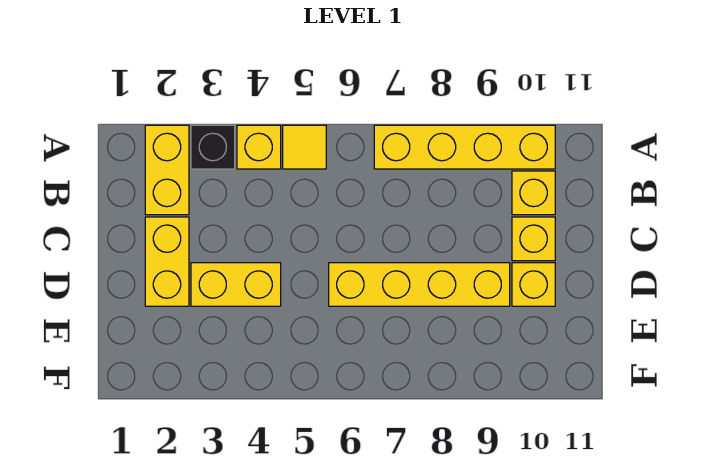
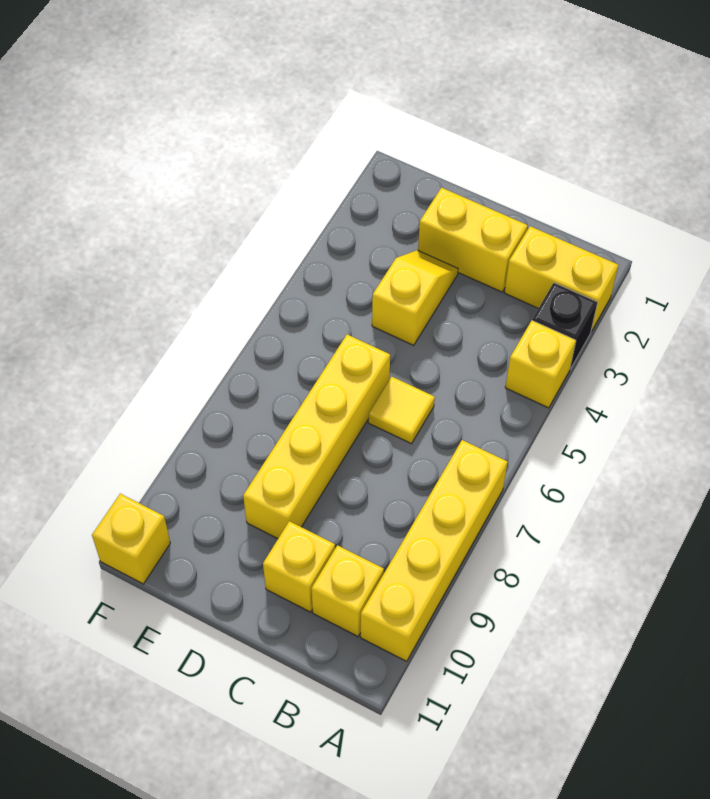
yellow tile A5 level 1 -> yellow tile C6 level 1
yellow brick D3:D4 level 1 -> yellow slope D3:D4 level 1 top 4
yellow brick D10 level 1 -> yellow brick F11 level 1

